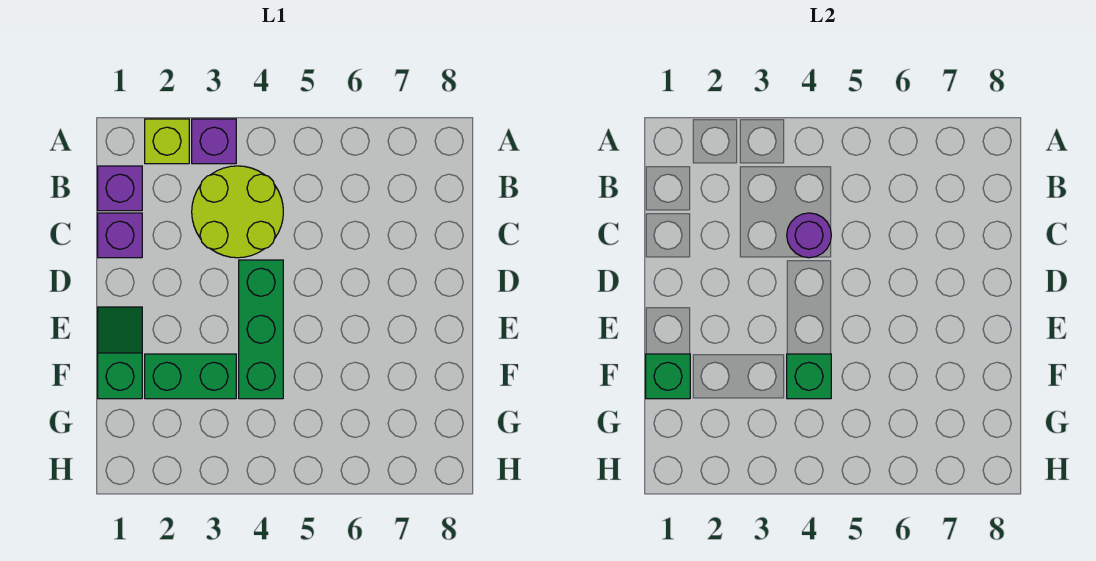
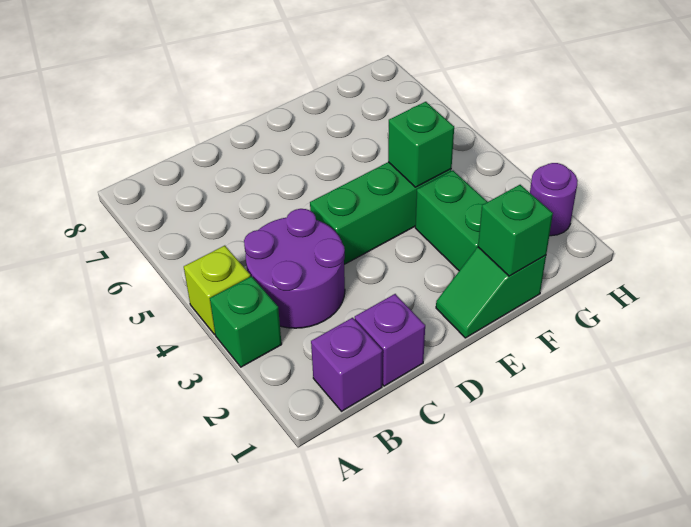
lime brick A2 level 1 -> lime brick A4 level 1
purple brick A3 level 1 -> green brick A3 level 1
lime round brick B3:C4 level 1 -> purple round brick B3:C4 level 1
purple round brick C4 level 2 -> purple round brick H2 level 1

